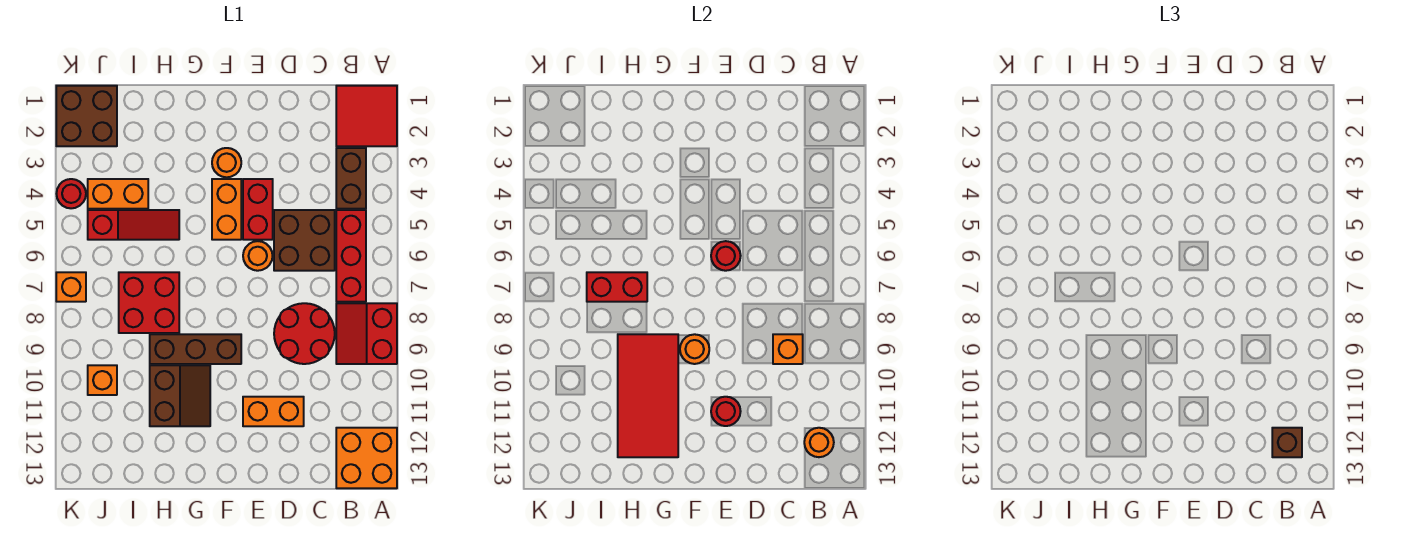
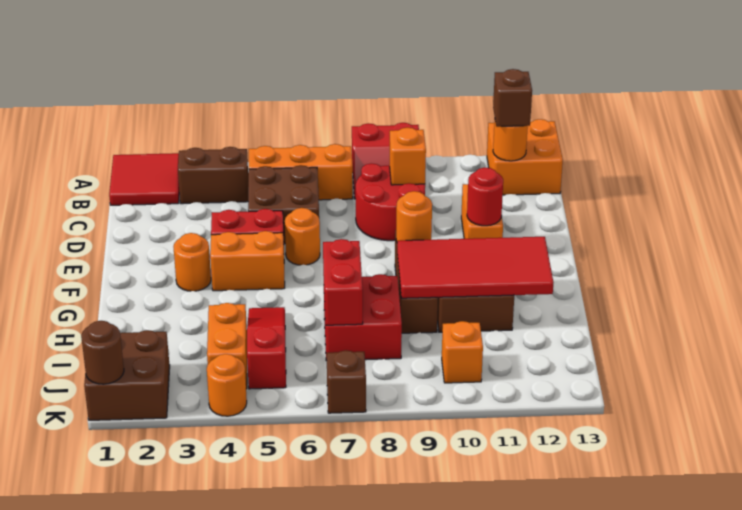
red brick B5:B7 level 1 -> orange brick B5:B7 level 1
red round brick E6 level 2 -> none
none -> brown round brick K1 level 2
red round brick K4 level 1 -> orange round brick K4 level 1
orange brick K7 level 1 -> brown brick K7 level 1

